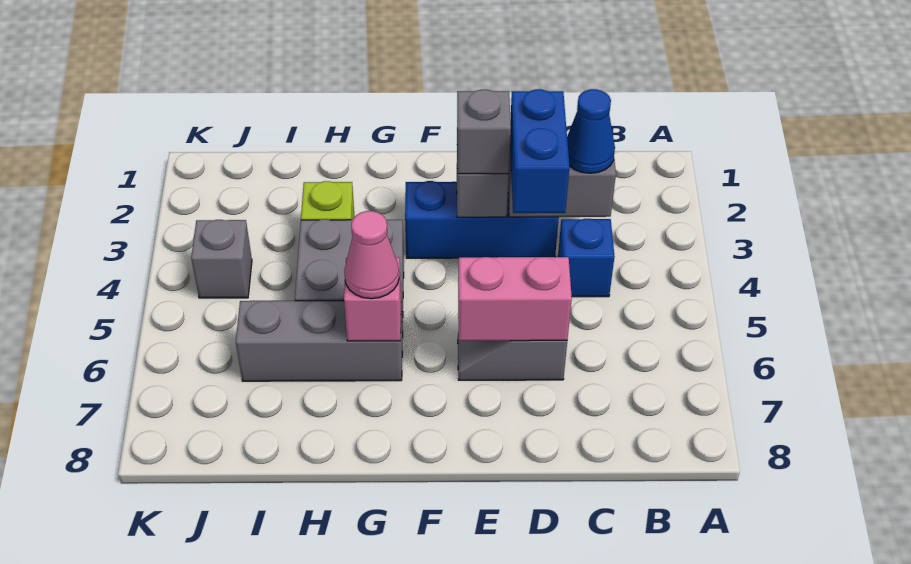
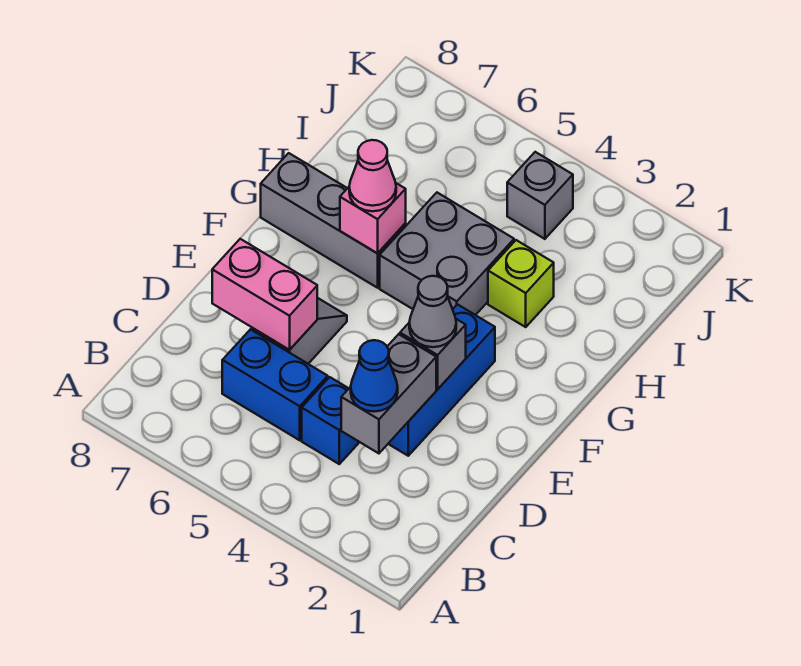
blue brick D3:D4 level 3 -> blue brick C5:C6 level 1
pink brick D6:E6 level 2 -> pink brick D6:D7 level 2
grey brick E3 level 3 -> grey cone E3 level 3
grey brick G6:I6 level 1 -> grey brick G6:G8 level 1

